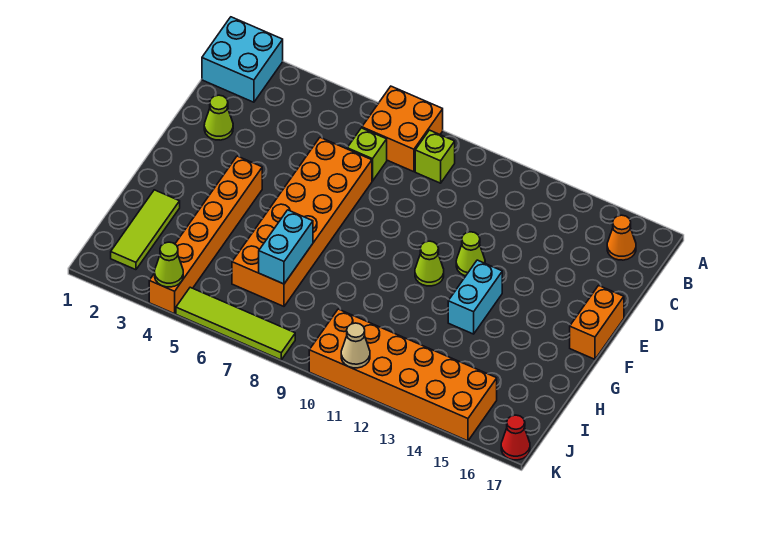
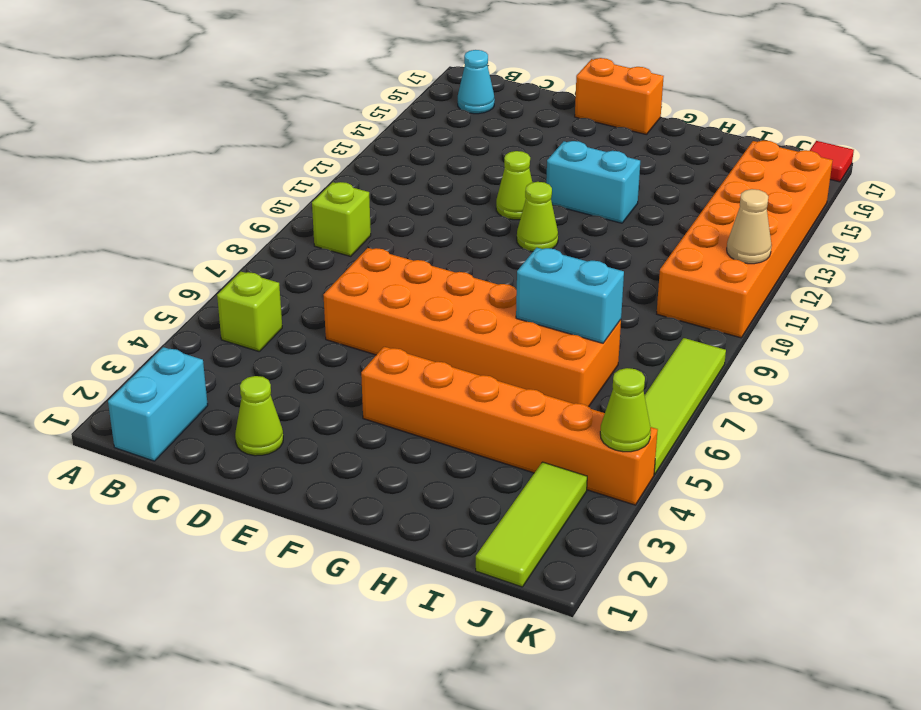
cyan brick A1:B2 level 1 -> cyan brick B1:B2 level 1
orange brick A7:B8 level 1 -> none
orange cone B16 level 1 -> cyan cone B16 level 1
lime brick C7 level 1 -> lime brick B5 level 1
lime tile H2:J2 level 1 -> lime tile J1:J3 level 1
red cone K17 level 1 -> red tile K17 level 1

